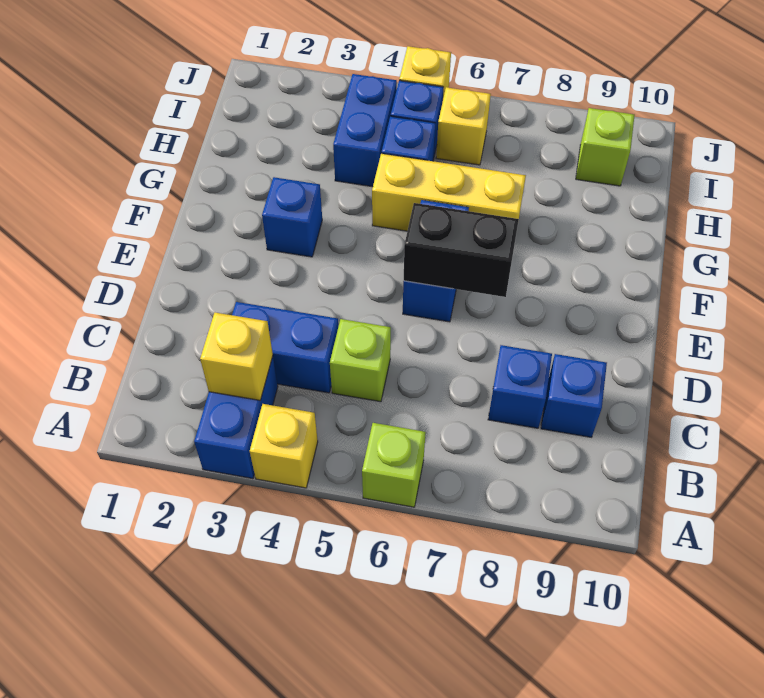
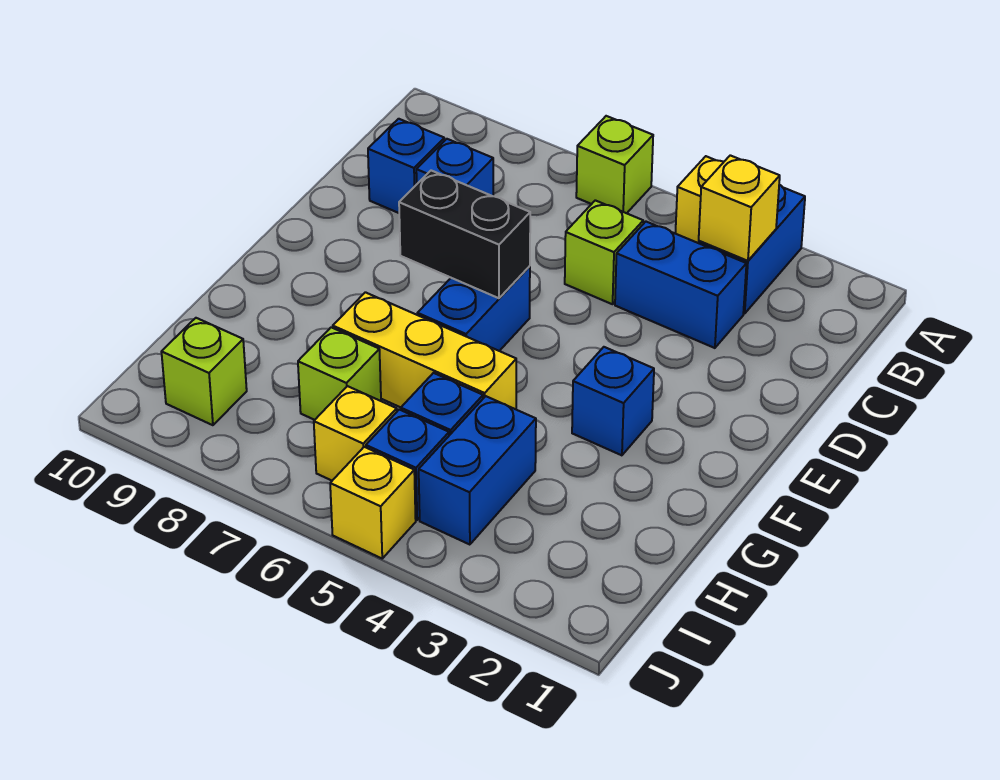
none -> lime brick H7 level 1

